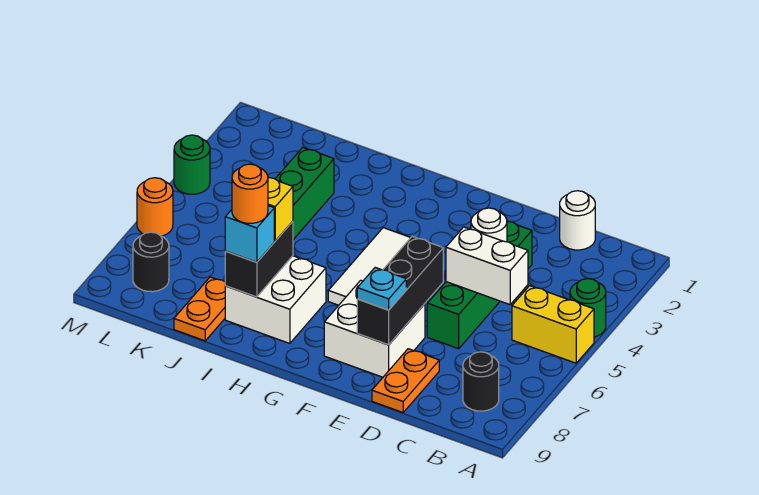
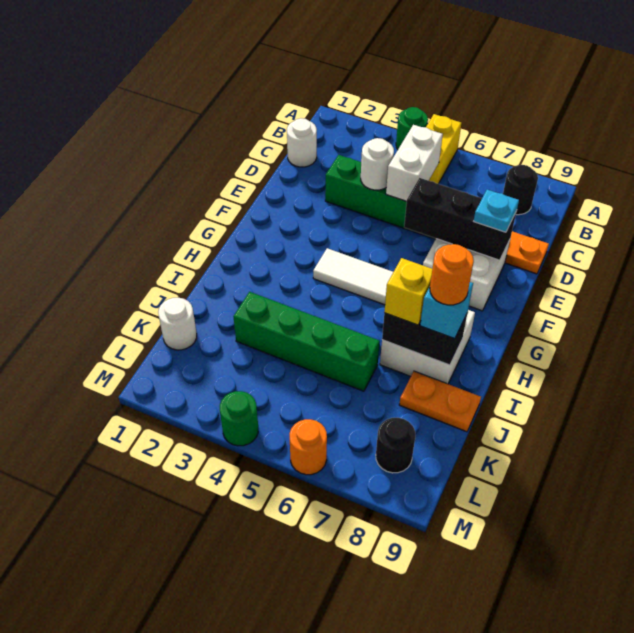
none -> white round brick K1 level 1

